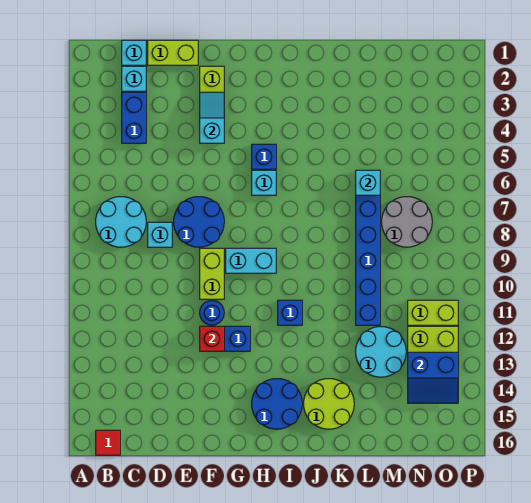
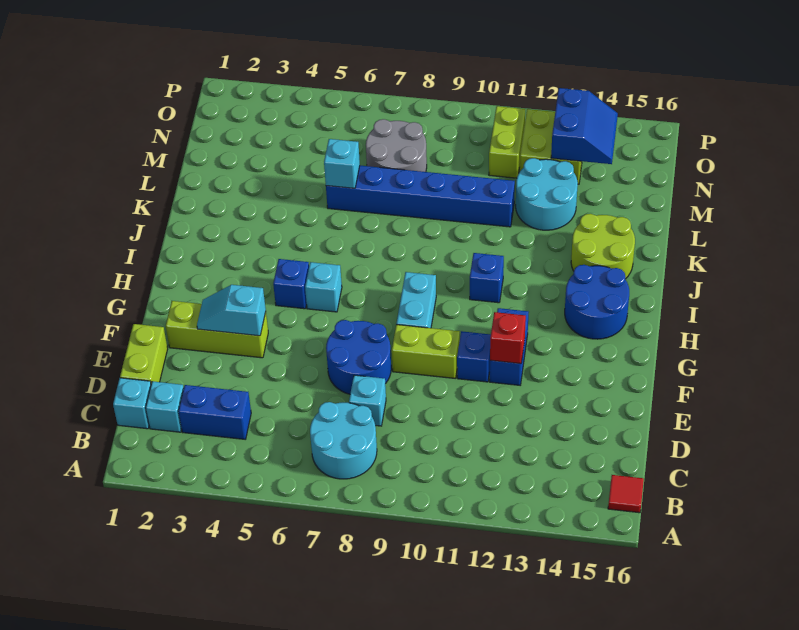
blue round brick F11 level 1 -> blue brick F11 level 1

